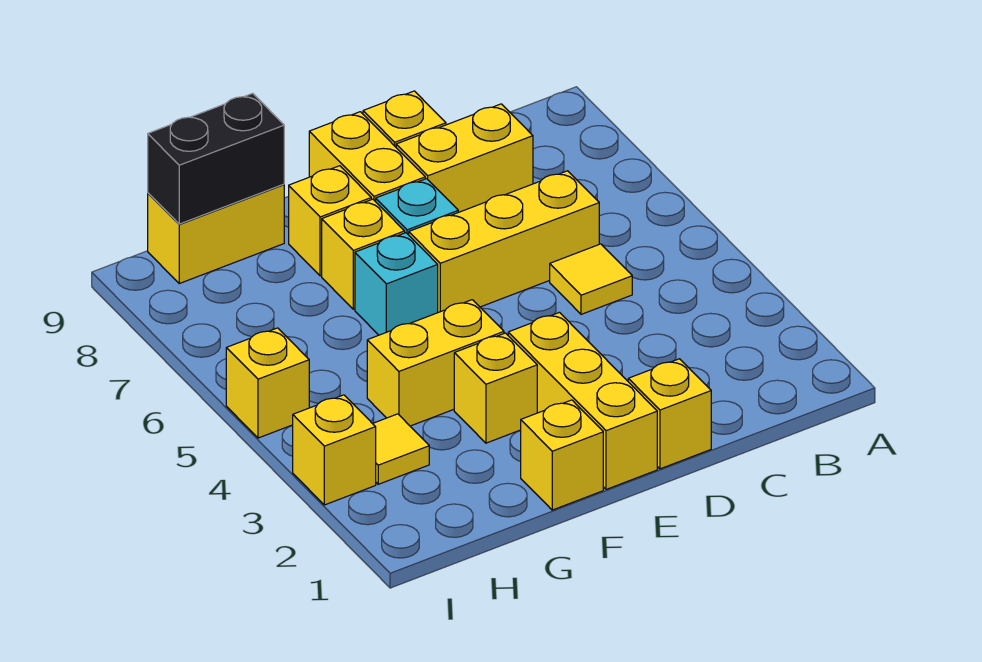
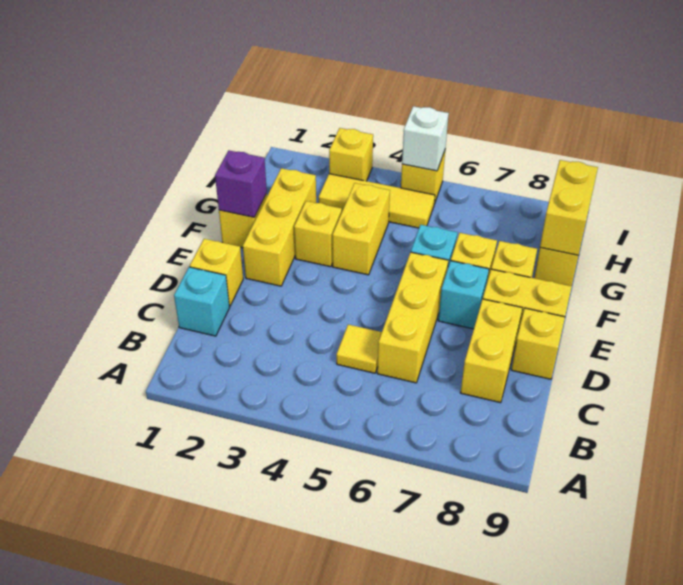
none -> cyan brick C1 level 1
yellow brick E1:E3 level 1 -> yellow brick E2:G2 level 1
none -> purple brick F1 level 2
black brick G9:H9 level 2 -> yellow brick G9:H9 level 2
yellow tile H3 level 1 -> yellow tile H3:H5 level 1
none -> white brick I5 level 2

